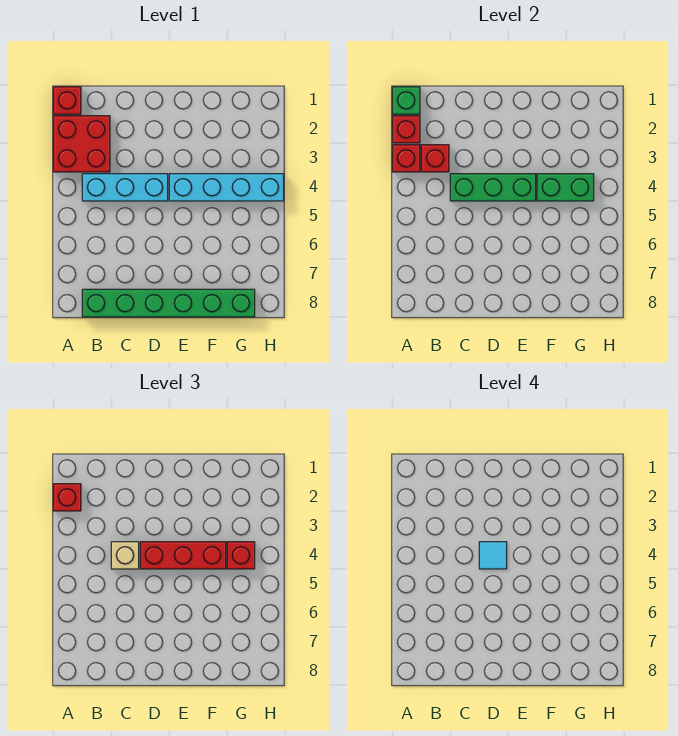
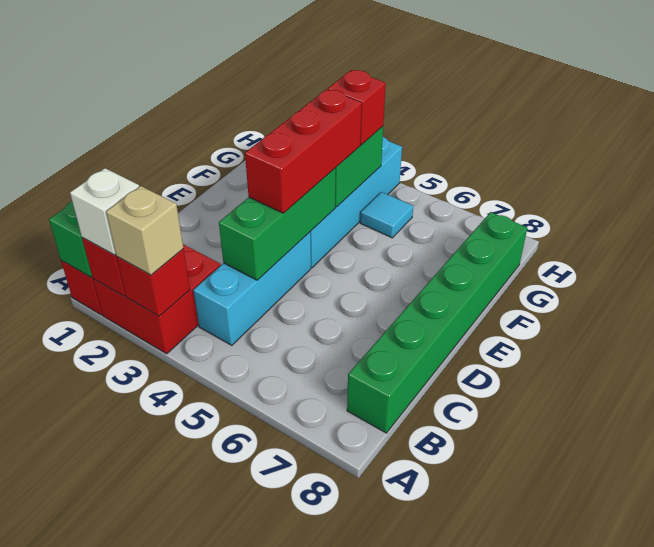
red brick A2 level 3 -> white brick A2 level 3
red brick B3 level 2 -> none
tan brick C4 level 3 -> tan brick A3 level 3
cyan tile D4 level 4 -> cyan tile G5 level 1

